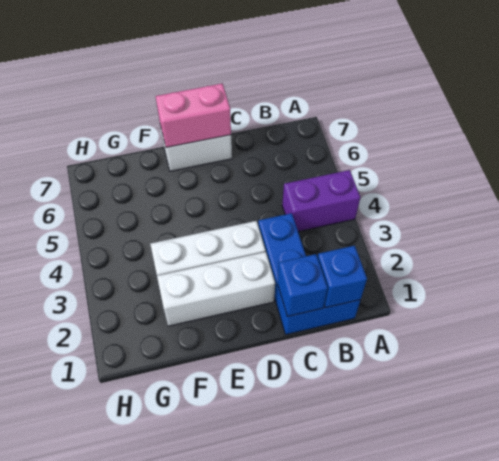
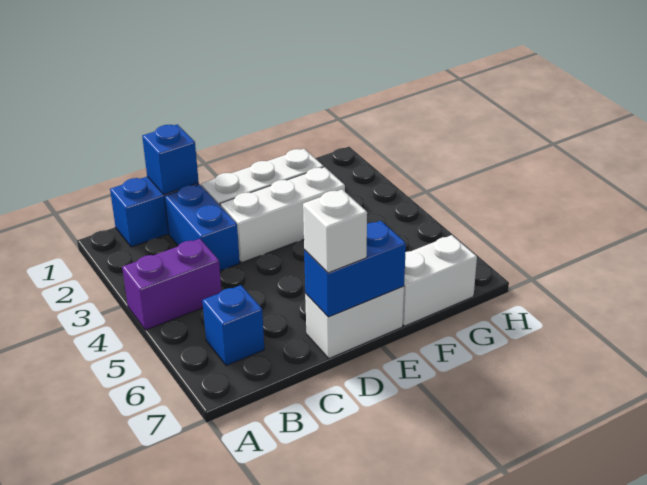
blue brick B1 level 2 -> blue brick B6 level 1
pink brick D7:E7 level 2 -> blue brick D7:E7 level 2
none -> white brick D7 level 3
none -> white brick F7:G7 level 1

